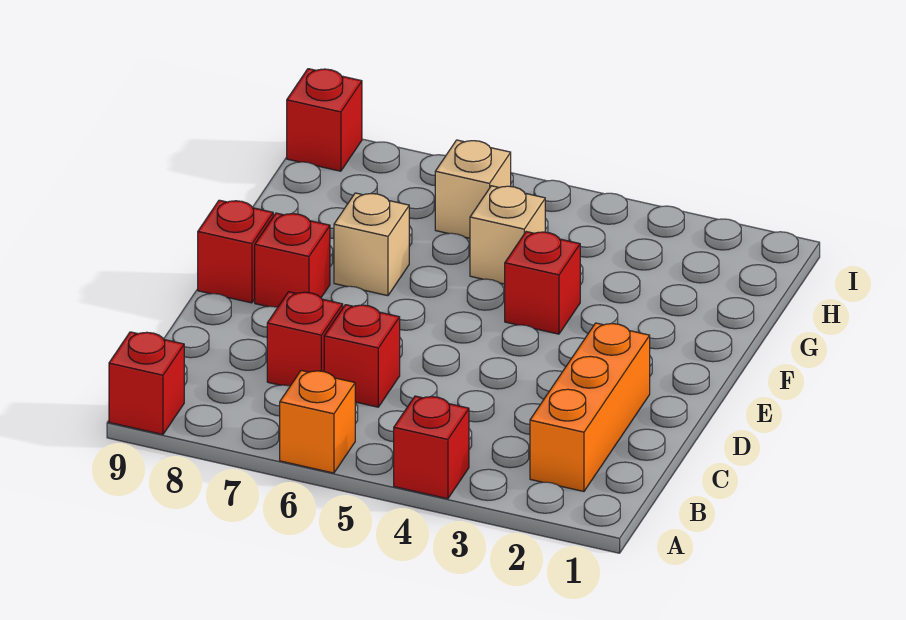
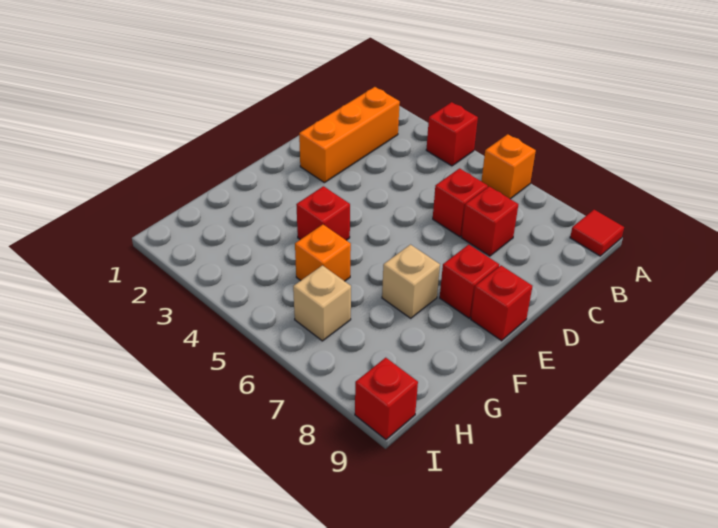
red brick A9 level 1 -> red tile A9 level 1
tan brick G5 level 1 -> orange brick G5 level 1

